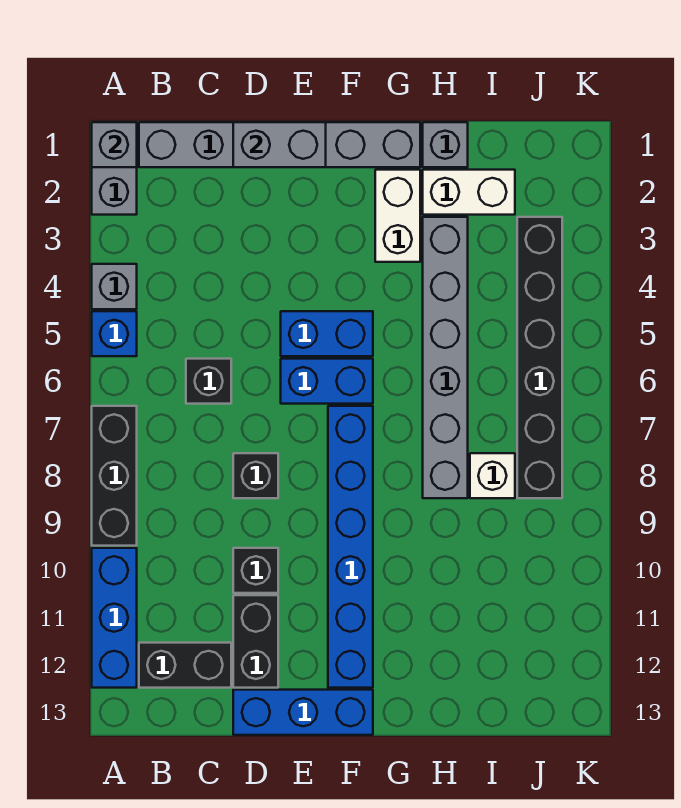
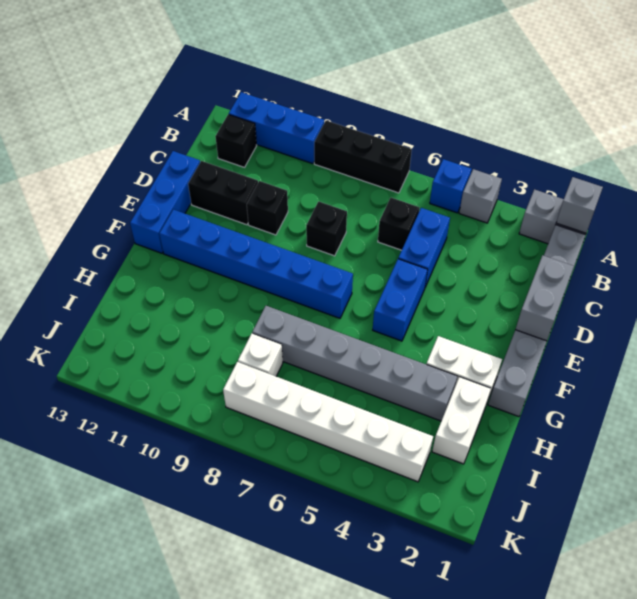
black brick B12:C12 level 1 -> black brick B12 level 1
blue brick E6:F6 level 1 -> blue brick C5:D5 level 1
grey brick H1 level 1 -> none
black brick J3:J8 level 1 -> white brick J3:J8 level 1

